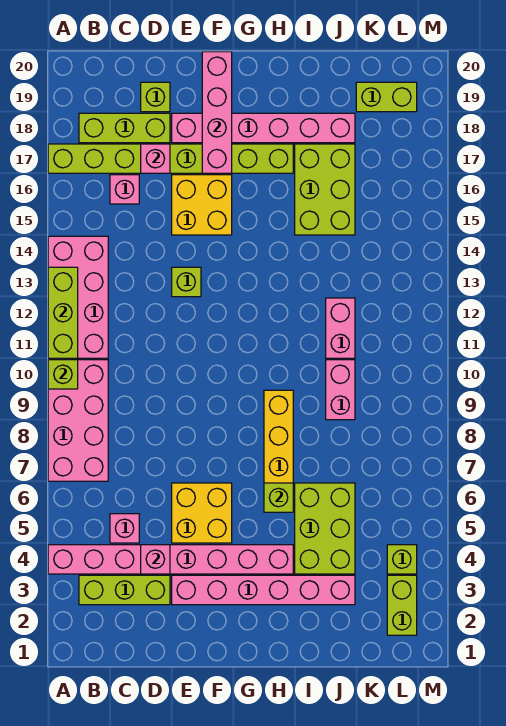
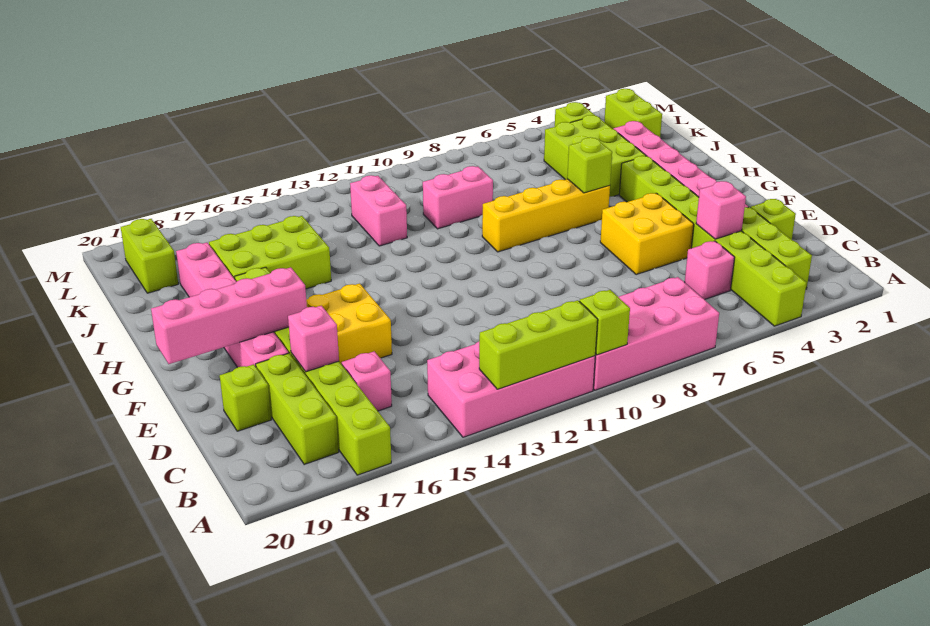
pink brick A4:H4 level 1 -> lime brick A4:H4 level 1
lime brick E13 level 1 -> lime brick D2 level 1
lime brick I4:J6 level 1 -> lime brick I4:K5 level 1
pink brick J11:J12 level 1 -> pink brick J12:K12 level 1
lime brick L2:L3 level 1 -> lime brick K2:L2 level 1

